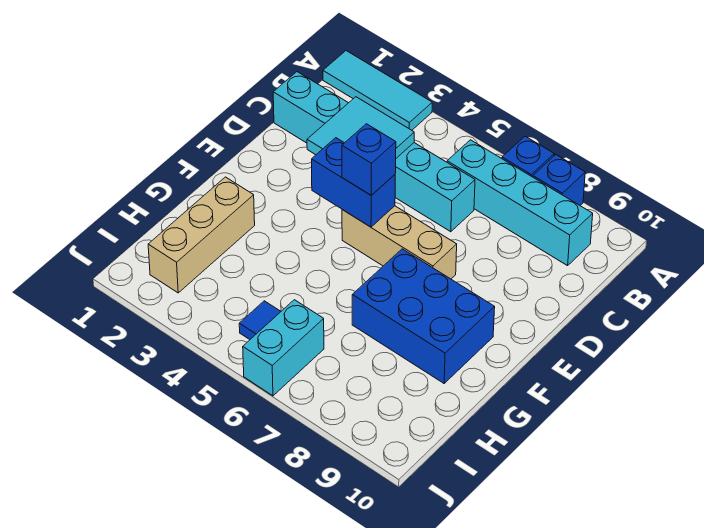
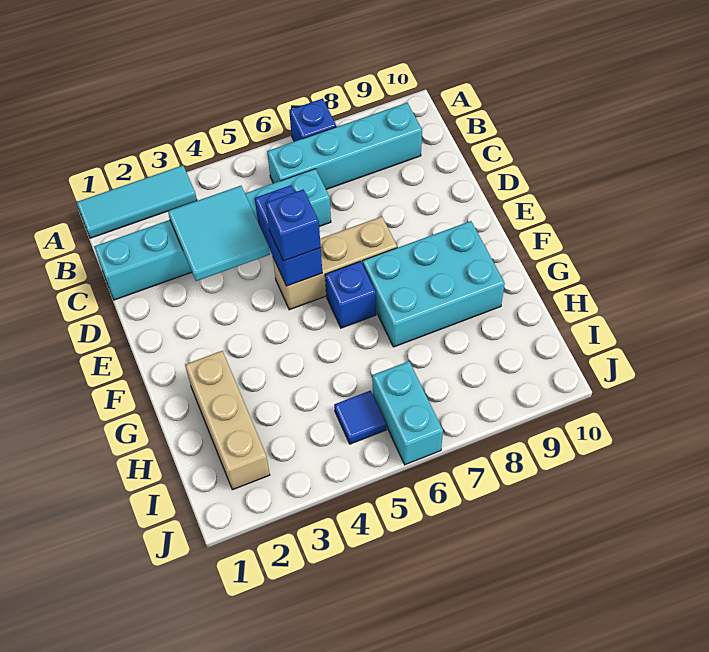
blue brick A8 level 1 -> blue brick F6 level 1
blue brick E4:E5 level 2 -> blue brick D5:E5 level 2
blue brick F7:G9 level 1 -> cyan brick F7:G9 level 1

